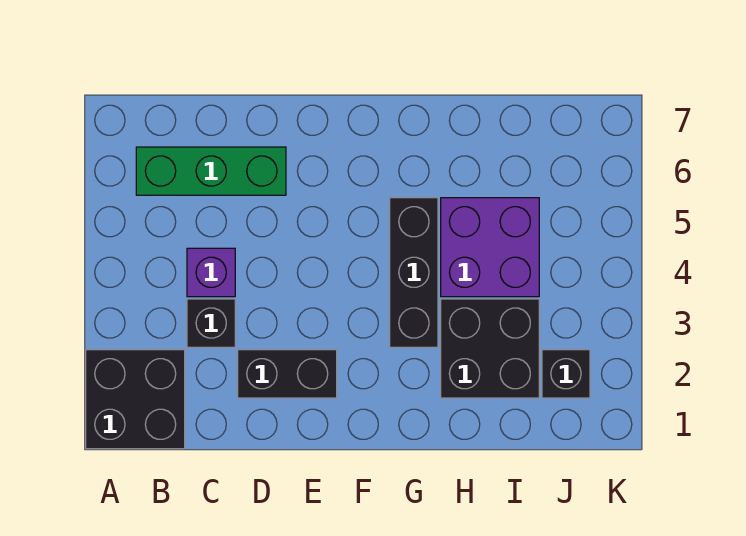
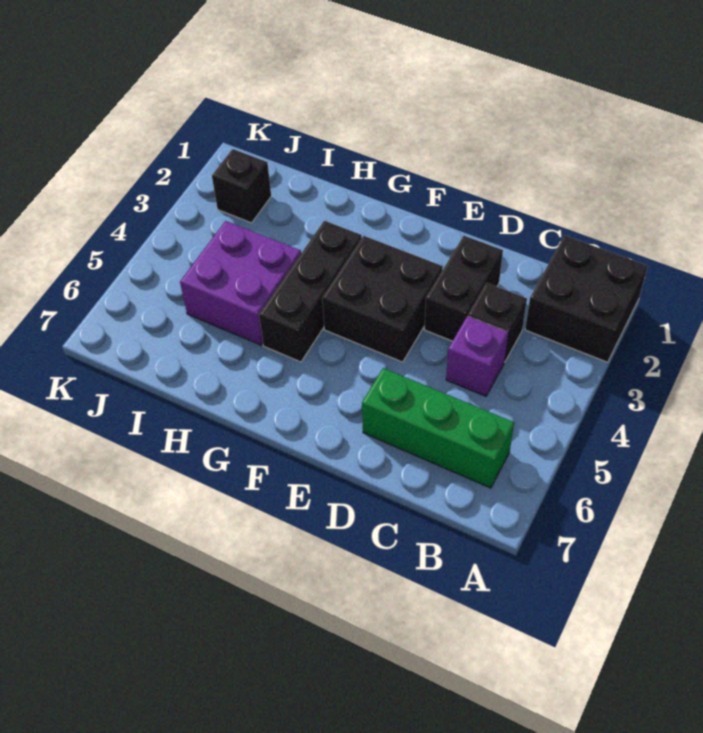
black brick D2:E2 level 1 -> black brick D2:D3 level 1
black brick H2:I3 level 1 -> black brick E3:F4 level 1

